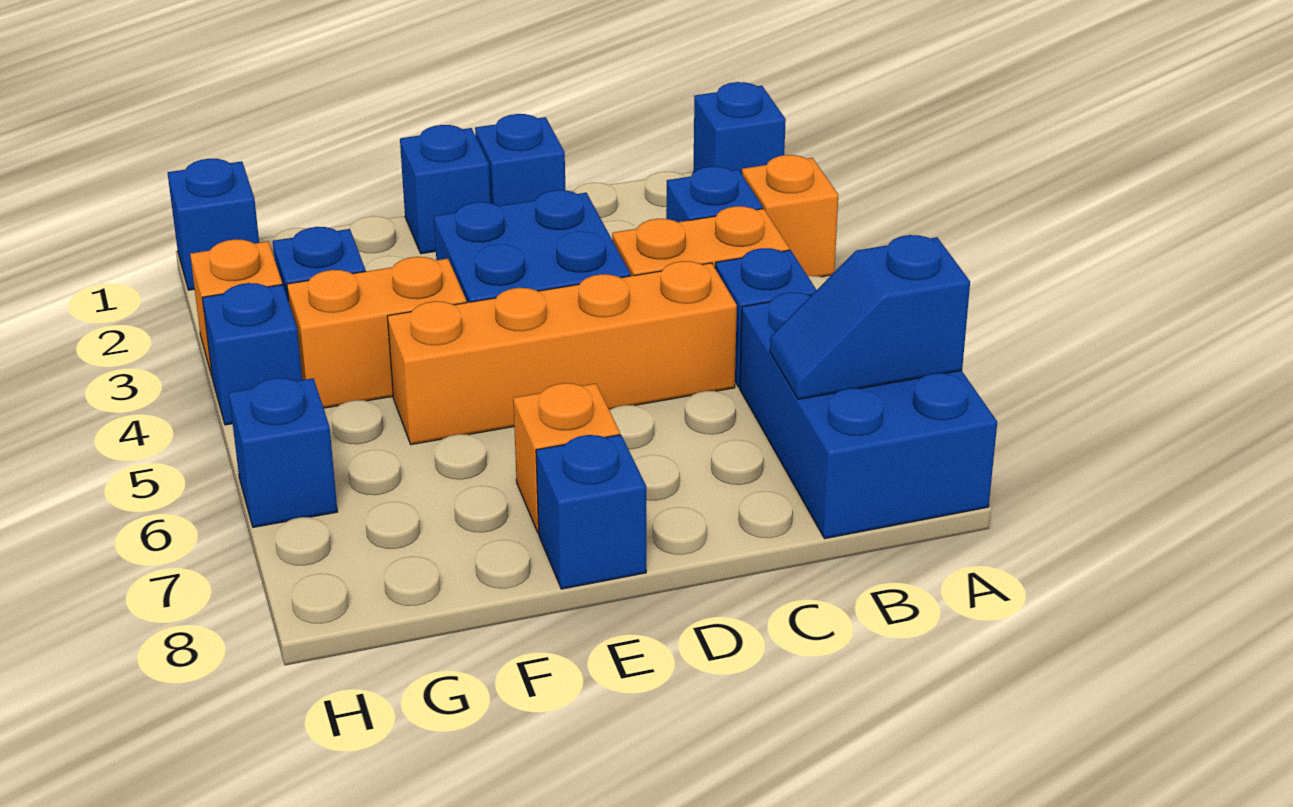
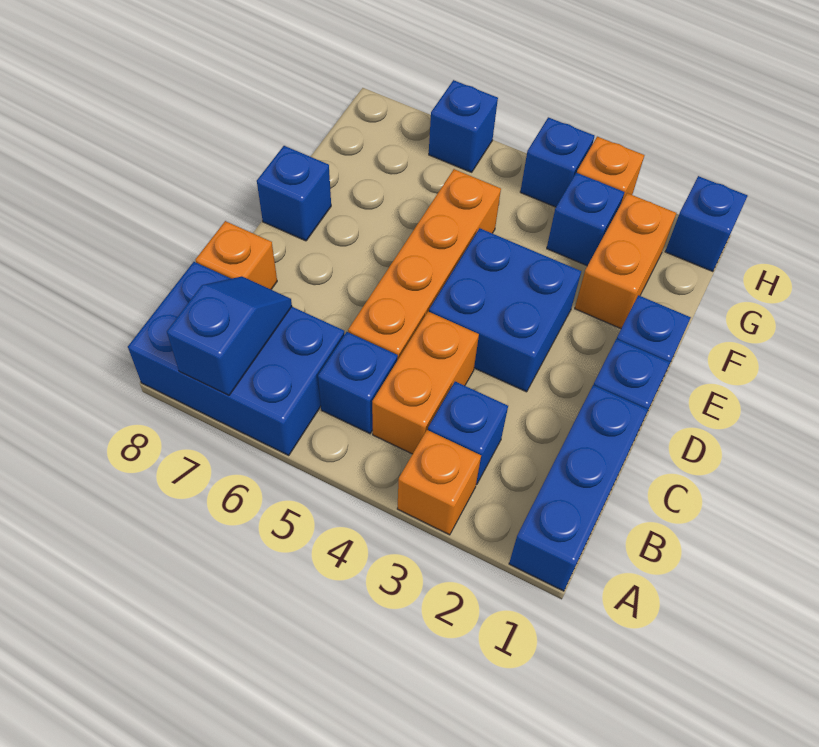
blue brick A1 level 1 -> blue brick A1:C1 level 1
orange brick E7 level 1 -> orange brick C8 level 1
orange brick F4:G4 level 1 -> orange brick F2:G2 level 1

